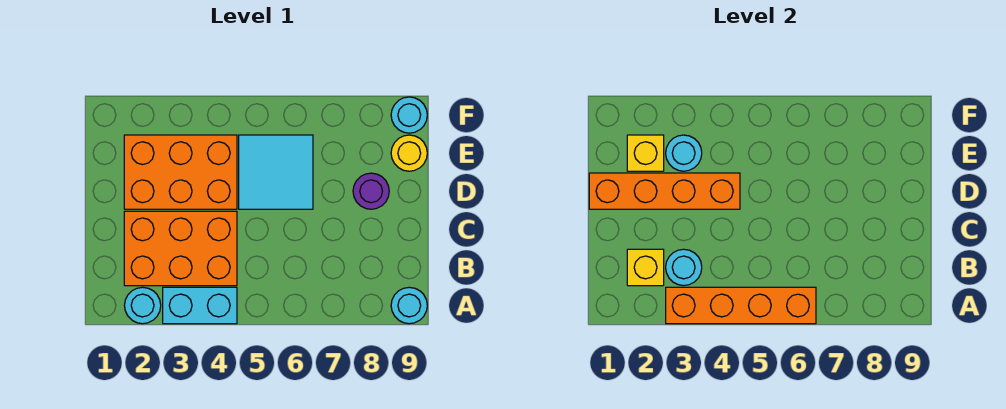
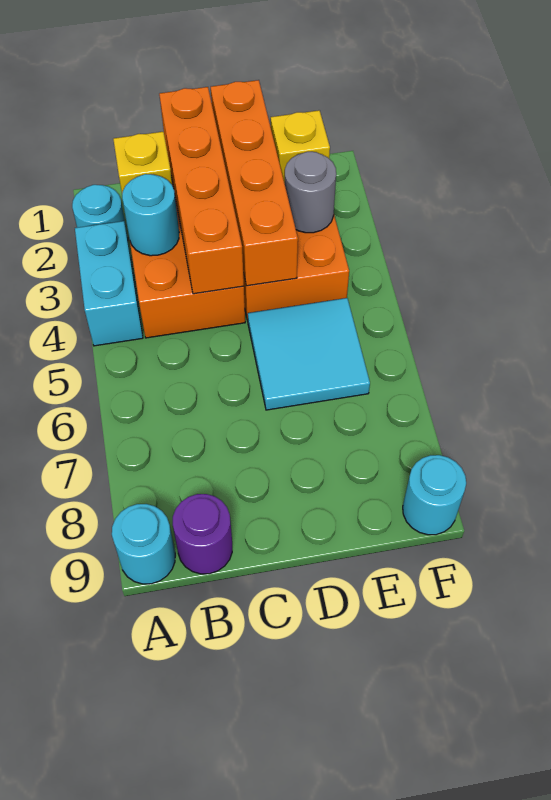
orange brick A3:A6 level 2 -> orange brick C1:C4 level 2
purple round brick D8 level 1 -> purple round brick B9 level 1
cyan round brick E3 level 2 -> grey round brick E3 level 2
yellow round brick E9 level 1 -> none

